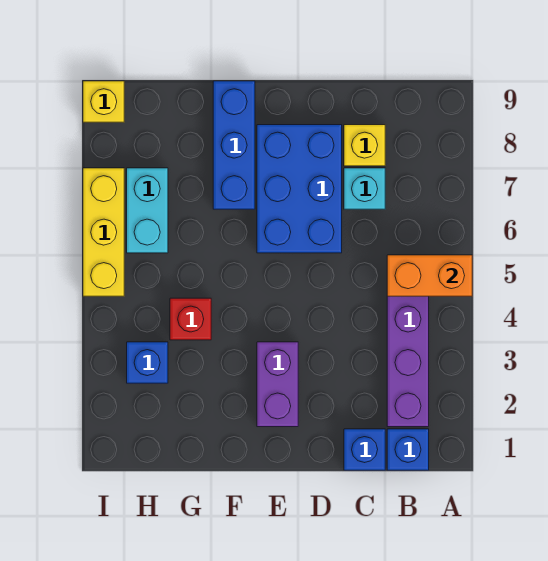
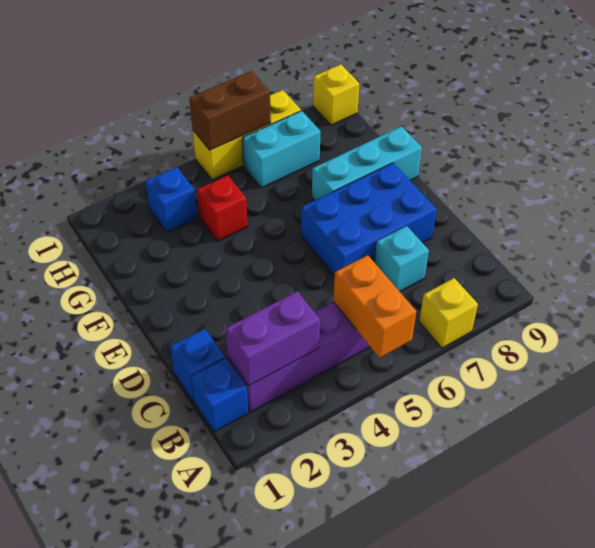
yellow brick C8 level 1 -> yellow brick A7 level 1
purple brick E2:E3 level 1 -> purple brick B2:B3 level 2
blue brick F7:F9 level 1 -> cyan brick F7:F9 level 1
none -> brown brick I5:I6 level 2

